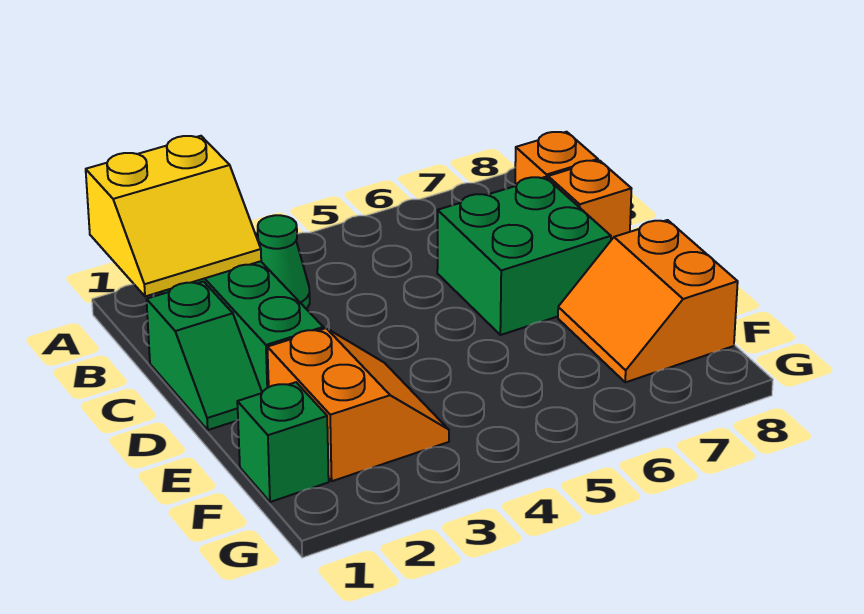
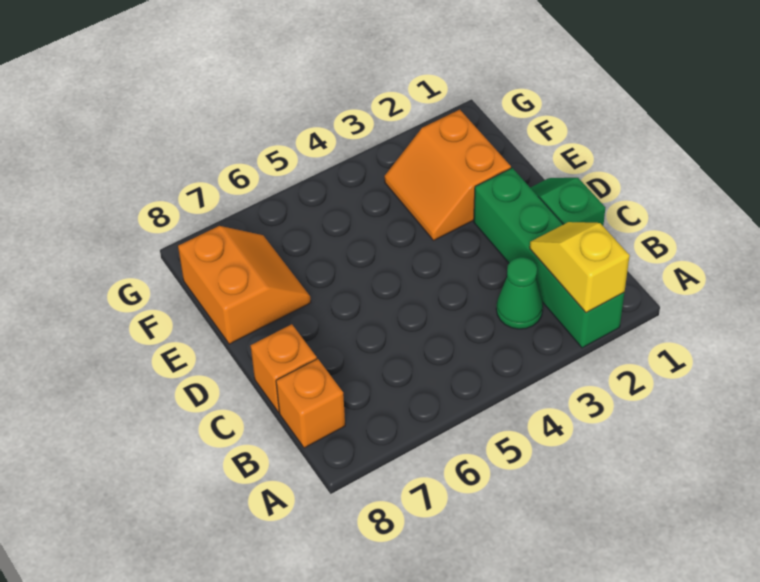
yellow slope A1:B2 level 2 top A -> yellow slope A2:B2 level 2 top A
green brick C6:D7 level 1 -> none
green brick F1 level 1 -> none

